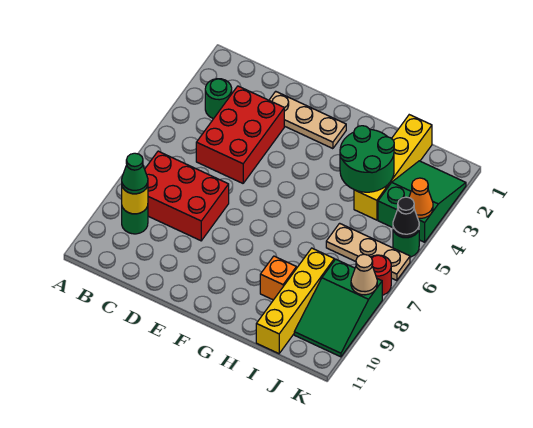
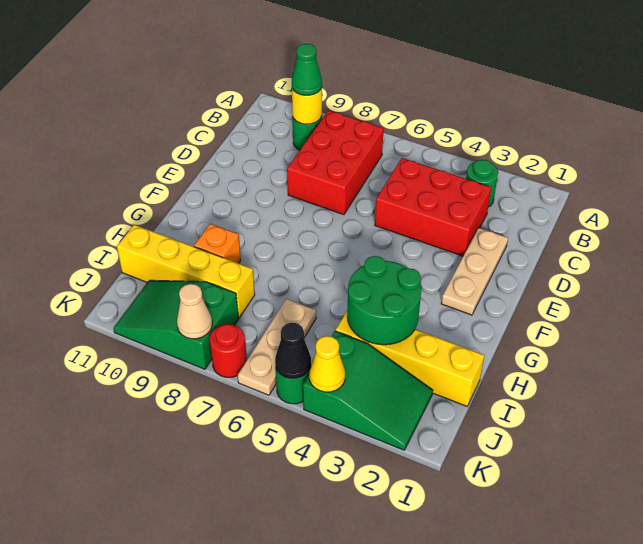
orange cone K4 level 2 -> yellow cone K4 level 2

